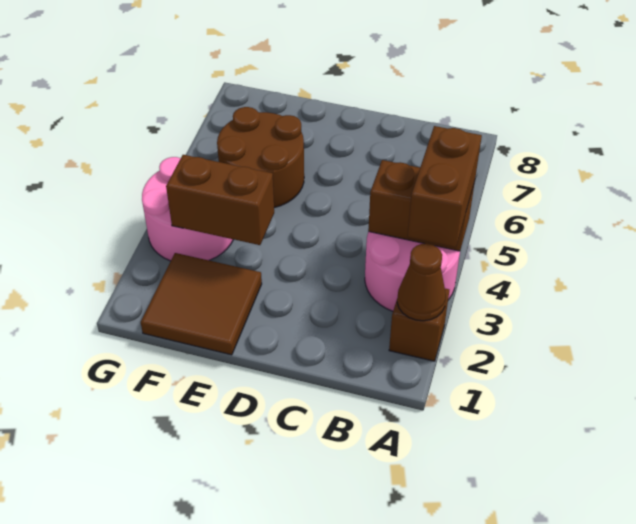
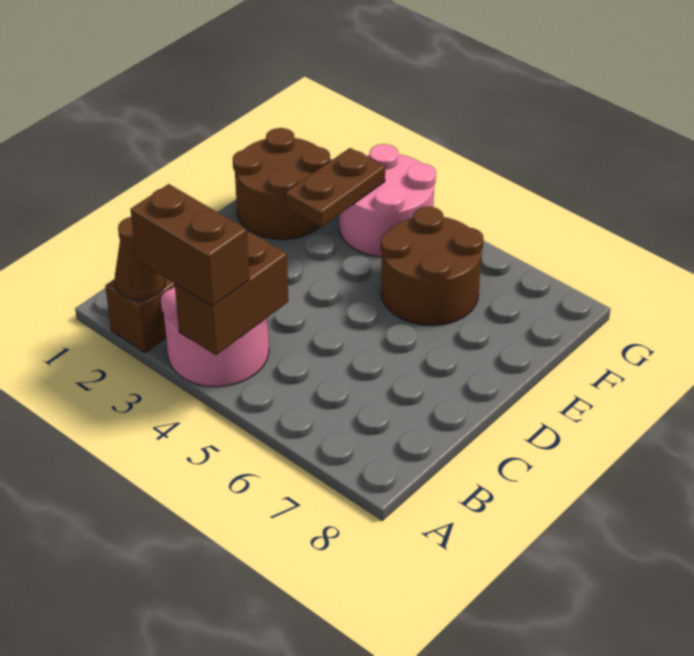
brown tile E1:F2 level 1 -> brown round brick E1:F2 level 1
brown brick E3:F3 level 2 -> brown plate E3:F3 level 2

